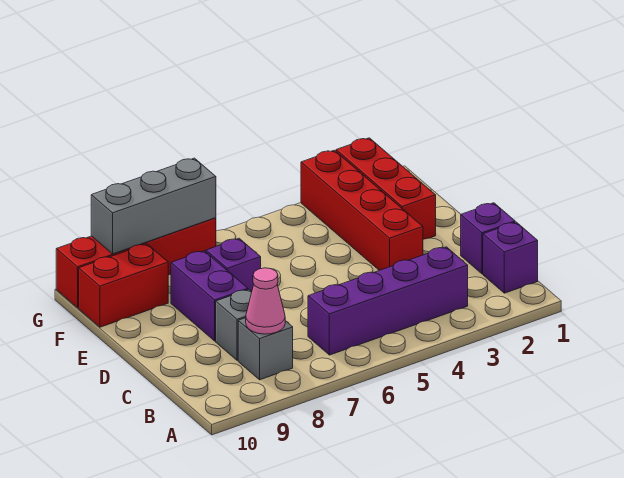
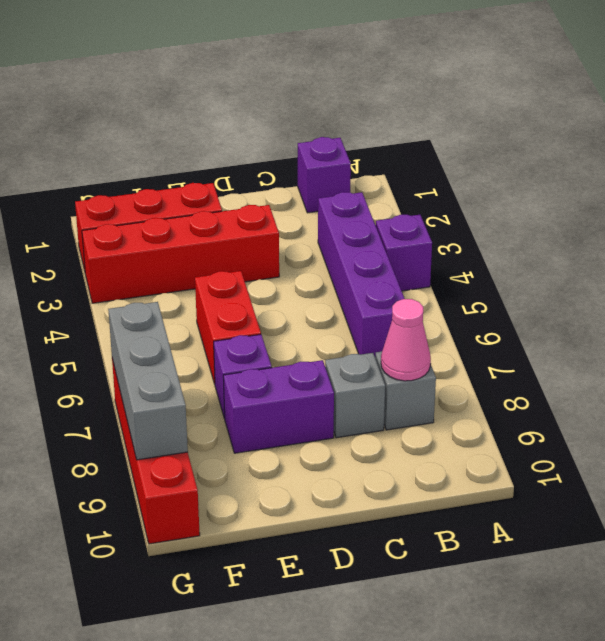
purple brick C1 level 1 -> purple brick A4 level 1
red brick F9:F10 level 1 -> red brick E5:E6 level 1

